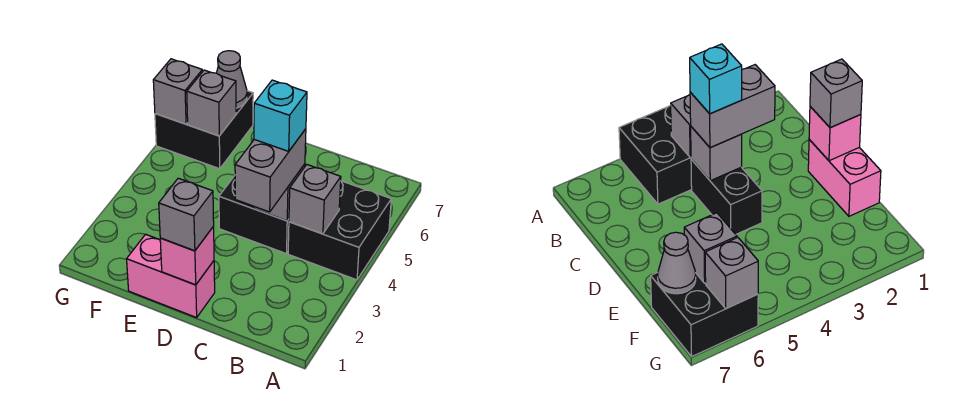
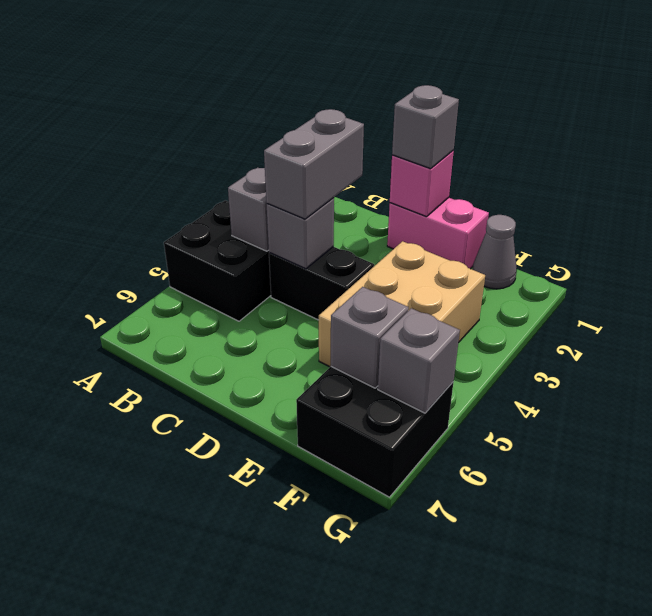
cyan brick C4 level 4 -> none
none -> tan brick E3:F5 level 1
grey cone F7 level 2 -> grey cone F1 level 1

